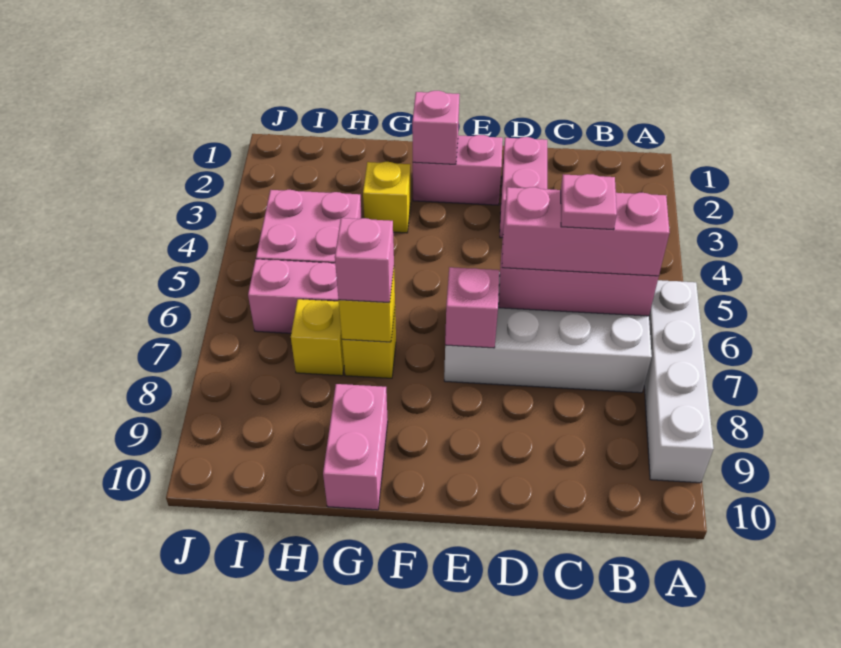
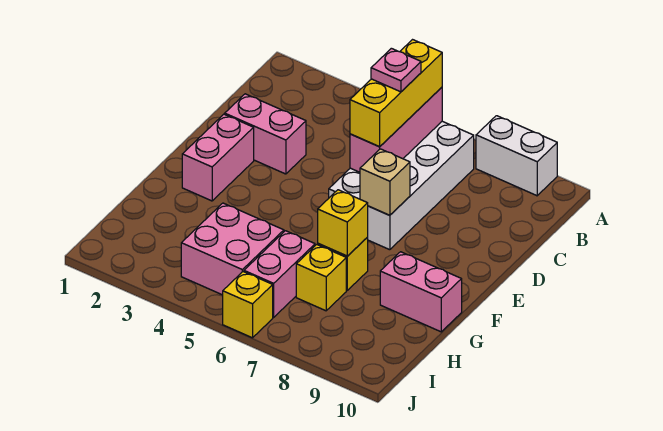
white brick A6:A9 level 1 -> white brick A8:A9 level 1
pink brick B6:D6 level 3 -> yellow brick B6:D6 level 3
pink brick E7 level 2 -> tan brick E7 level 2
pink brick F2 level 2 -> none
yellow brick G3 level 1 -> yellow brick J6 level 1
pink brick G7 level 3 -> none

